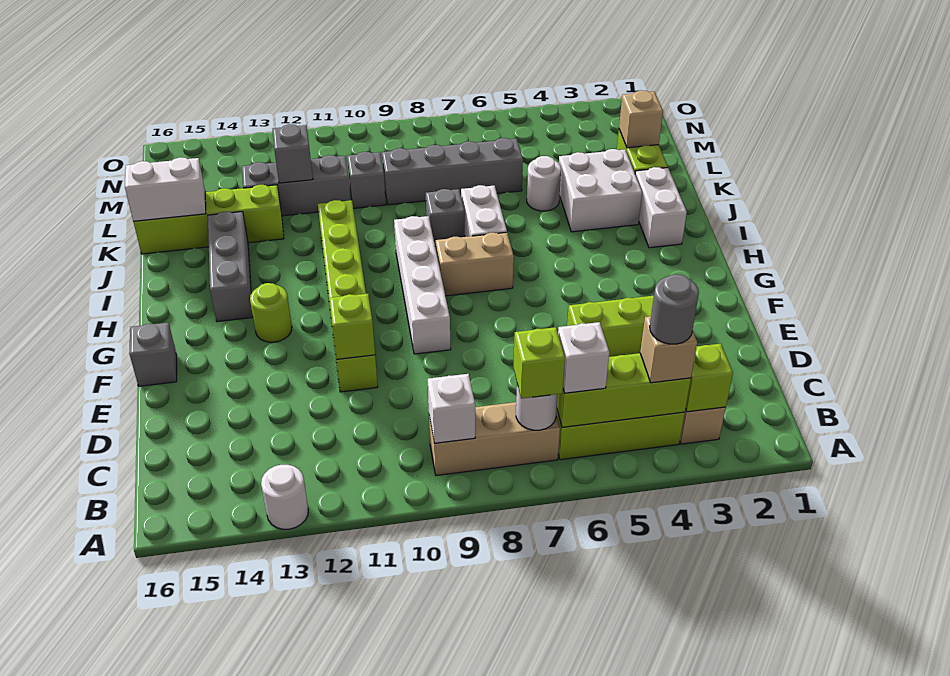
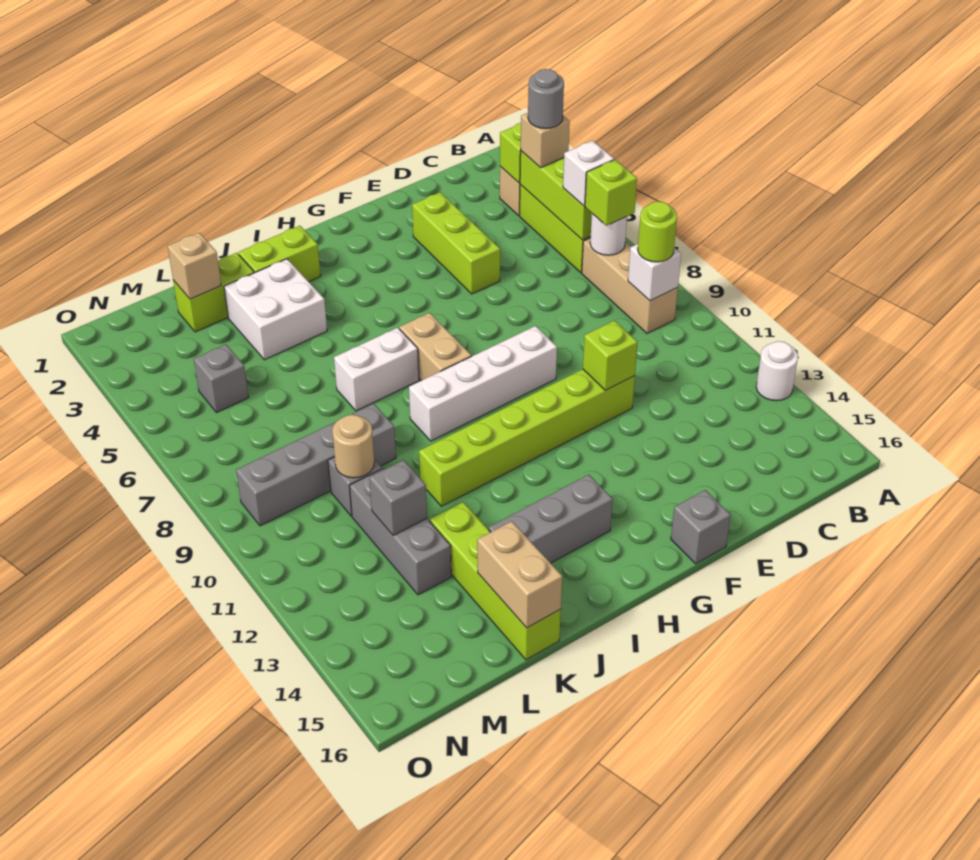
lime round brick G13 level 1 -> lime round brick B9 level 3
white brick I2:J2 level 1 -> lime brick I2:J2 level 1
grey brick J8 level 1 -> grey brick M5 level 1
white round brick K5 level 1 -> none
white brick K15:K16 level 2 -> tan brick K15:K16 level 2
grey brick L6:L9 level 1 -> grey brick K9:N9 level 1
none -> tan round brick L10 level 2

